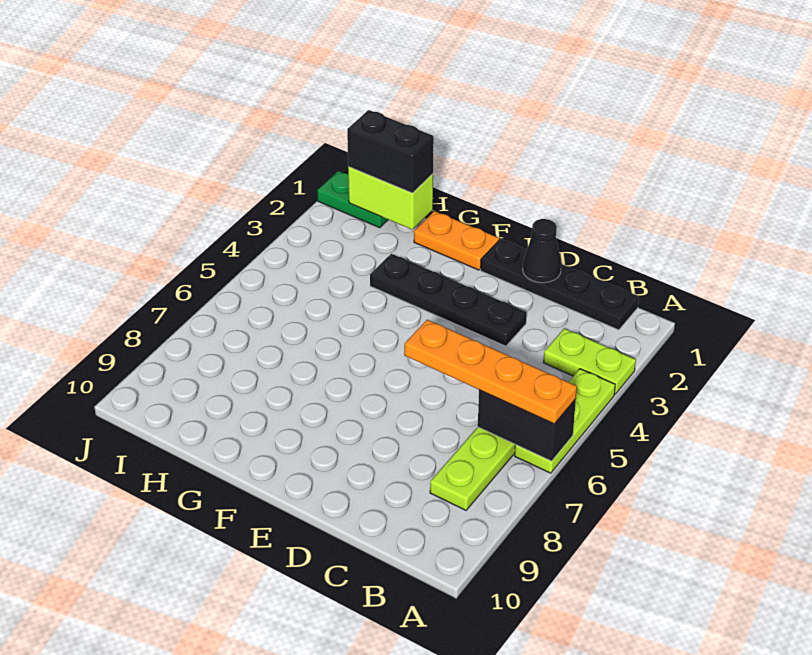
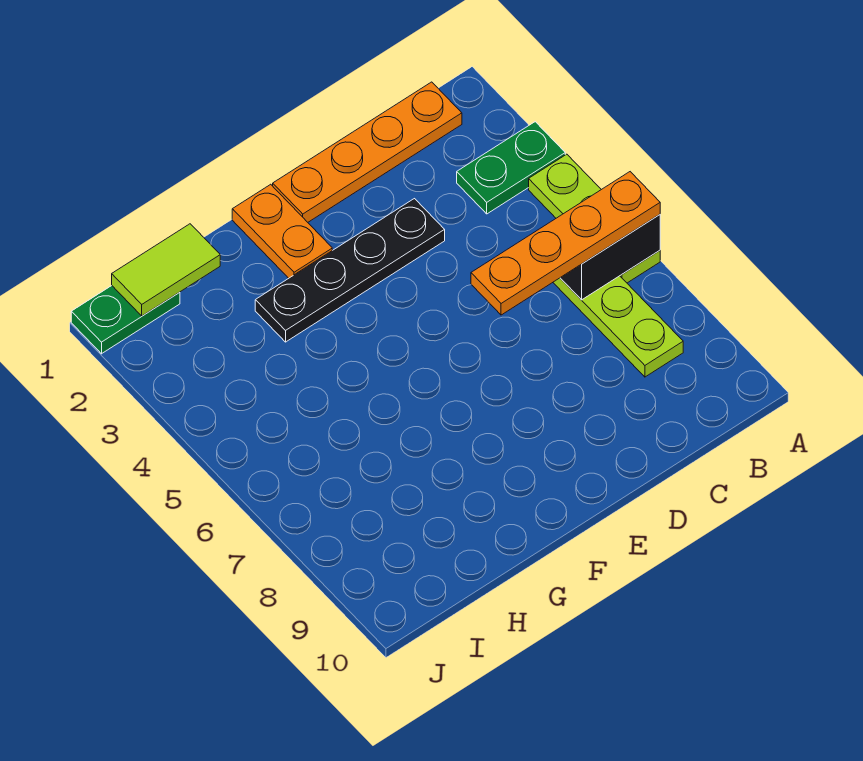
lime plate A3:B3 level 1 -> green plate A3:B3 level 1
black plate B1:E1 level 1 -> orange plate B1:E1 level 1
black cone D1 level 2 -> none
orange plate F1:G1 level 1 -> orange plate F1:F2 level 1
lime brick H1:I1 level 2 -> lime tile H1:I1 level 2
black brick H1:I1 level 3 -> none

